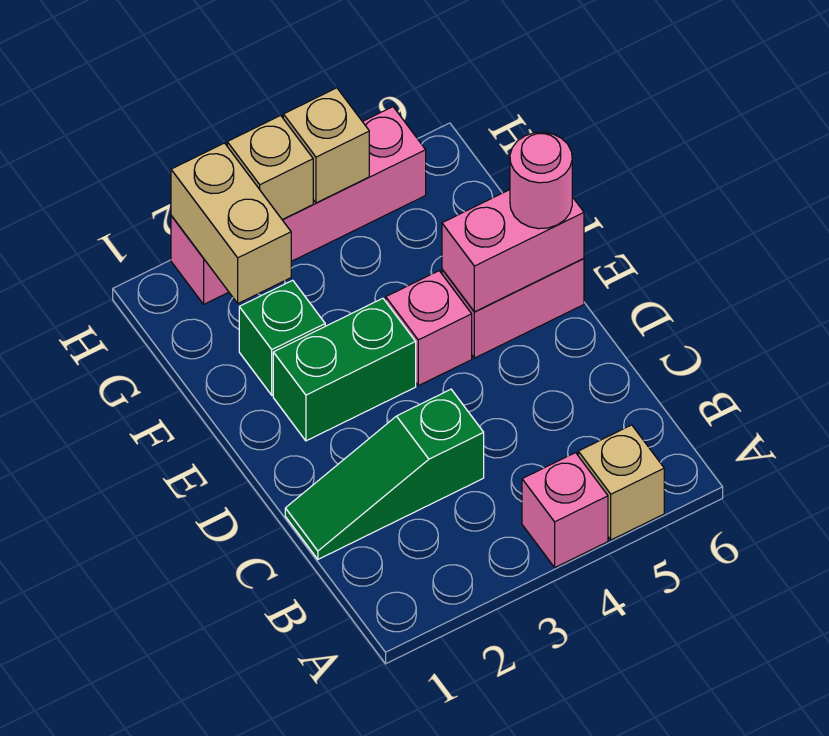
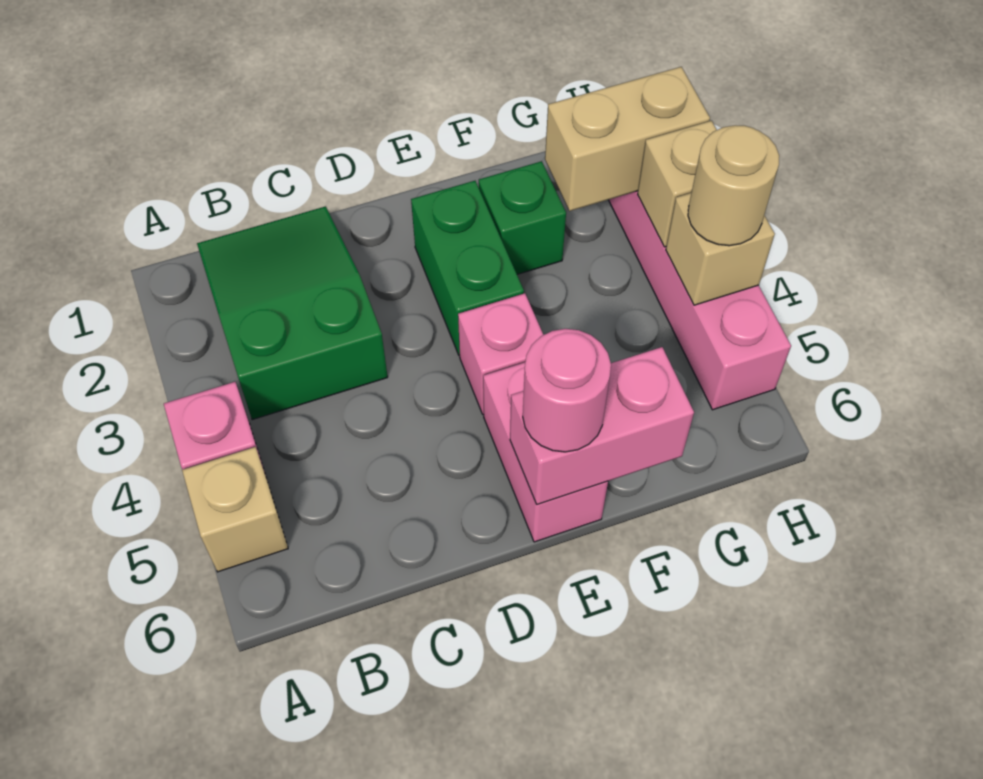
green slope C1:C3 level 1 top 3 -> green slope B1:C3 level 1 top 3
pink brick E5:E6 level 2 -> pink brick E6:F6 level 2
none -> tan round brick H4 level 3

